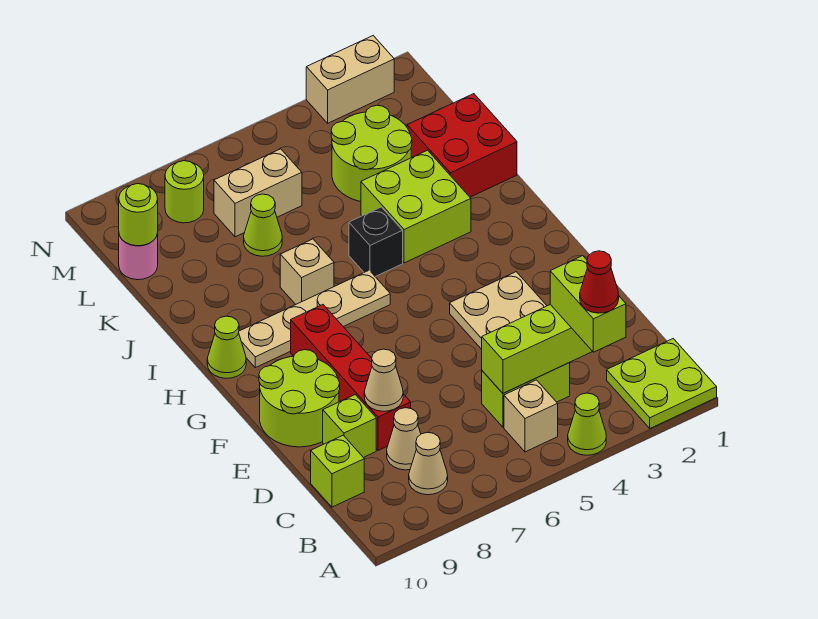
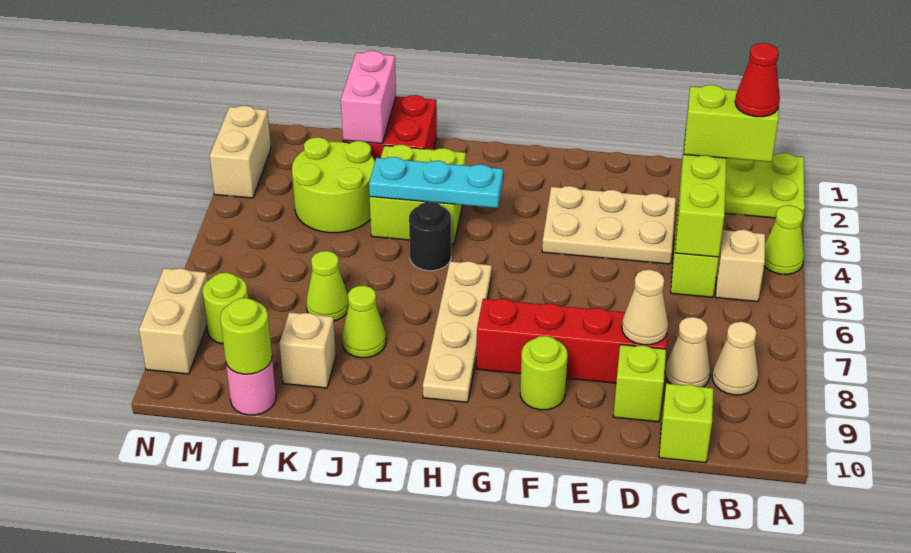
lime round brick E9:F10 level 1 -> lime round brick F9 level 1
none -> cyan plate H4:J4 level 2
lime cone H10 level 1 -> lime cone J8 level 1
black brick I5 level 1 -> black round brick I5 level 1
tan brick I7 level 1 -> tan brick K9 level 1
none -> pink brick K1:K2 level 2
tan brick L6:L7 level 1 -> tan brick N8:N9 level 1

